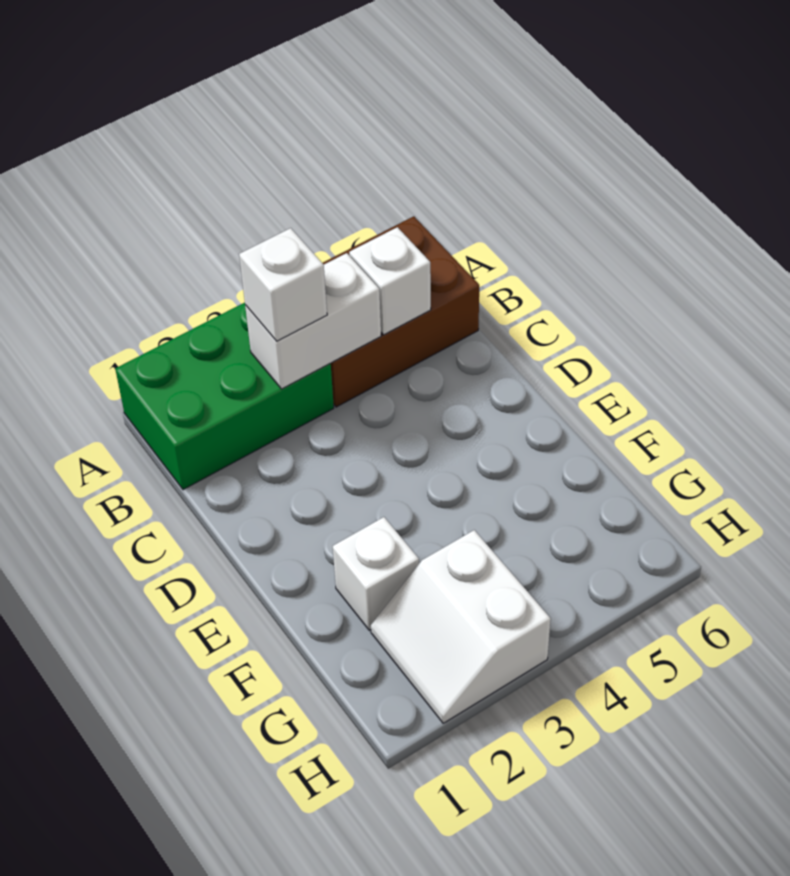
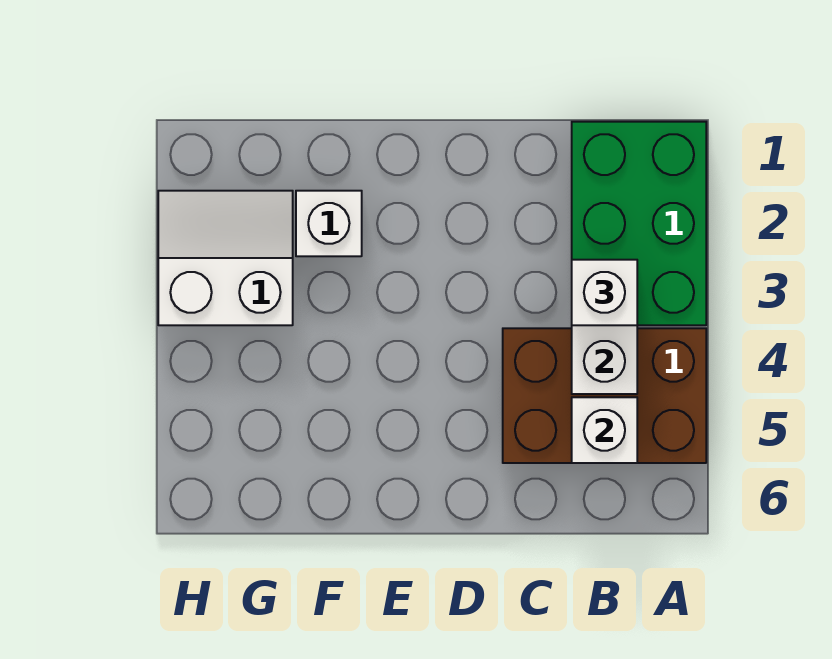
brown brick A4:B6 level 1 -> brown brick A4:C5 level 1

